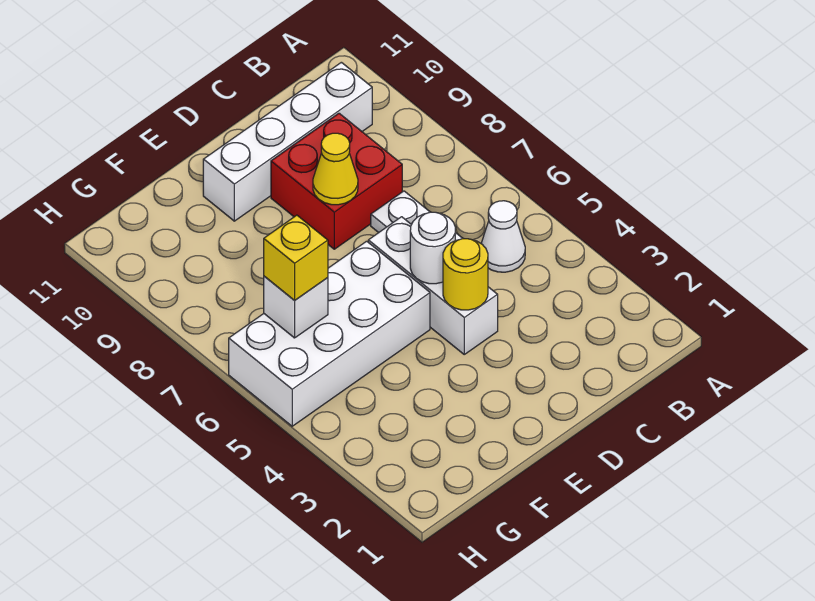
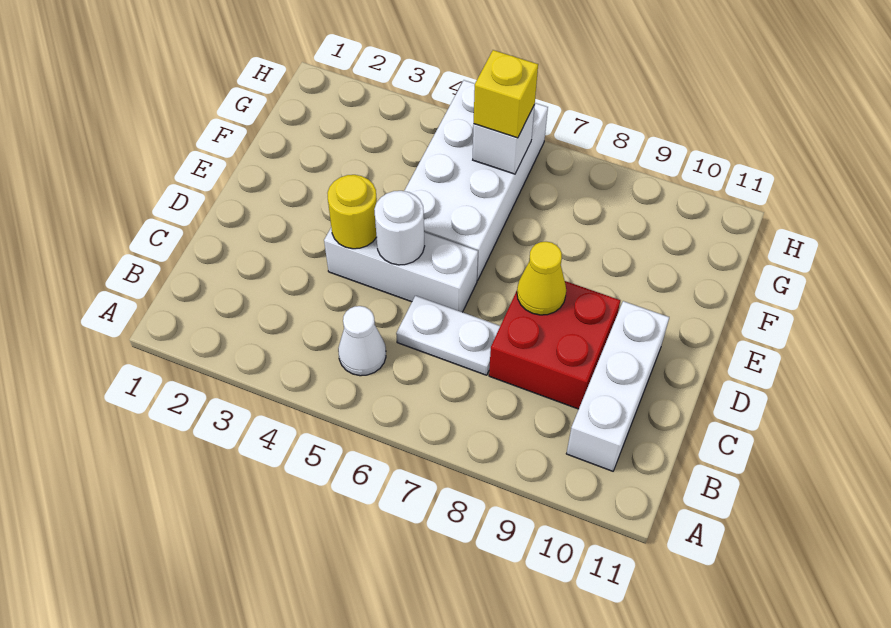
white brick B10:E10 level 1 -> white brick B10:D10 level 1

